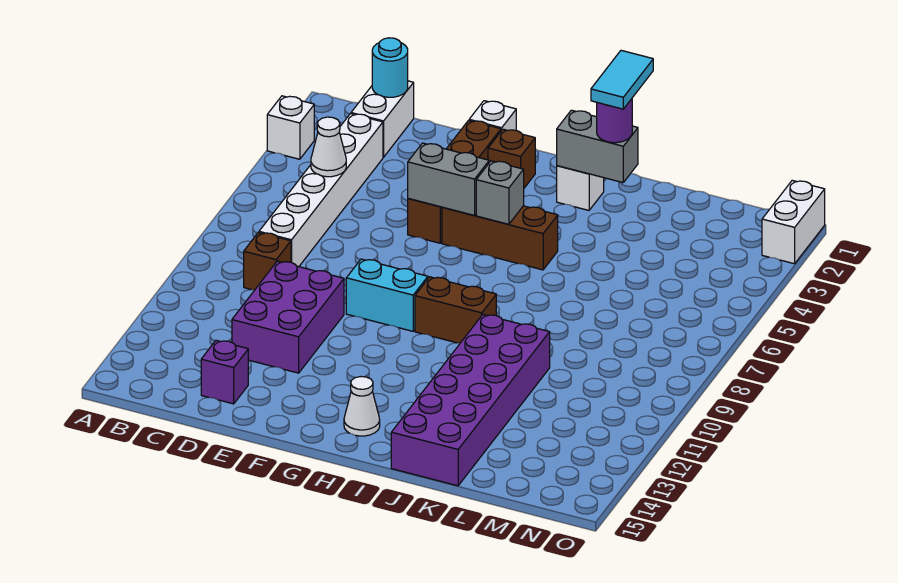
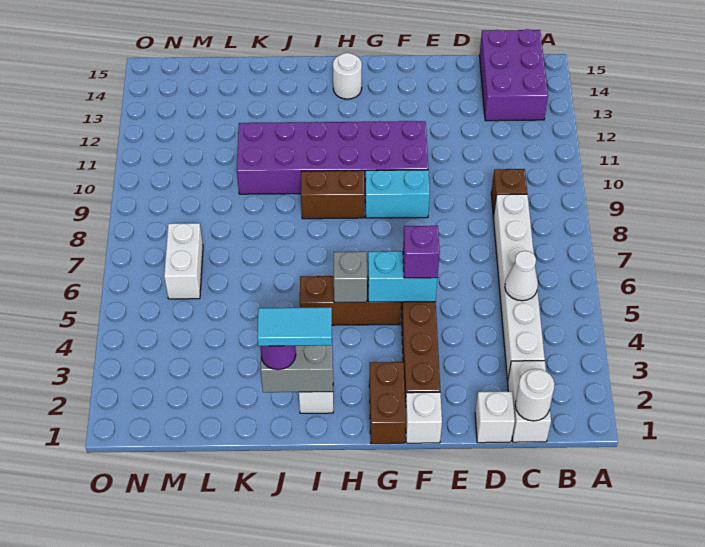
white brick A3 level 1 -> white brick D1 level 1
cyan round brick C1 level 2 -> white round brick C1 level 2
purple brick D10:E12 level 1 -> purple brick B13:C15 level 1
purple brick D14 level 1 -> purple brick F5 level 3
grey brick F5:G5 level 2 -> cyan brick F5:G5 level 2
brown brick G2 level 1 -> brown brick G1:G2 level 1
white cone H14 level 1 -> white round brick H14 level 1
cyan tile J1:J2 level 4 -> cyan tile I2:J2 level 4
purple brick J10:K15 level 1 -> purple brick F10:K11 level 1
white brick O1:O2 level 1 -> white brick M6:M7 level 1

